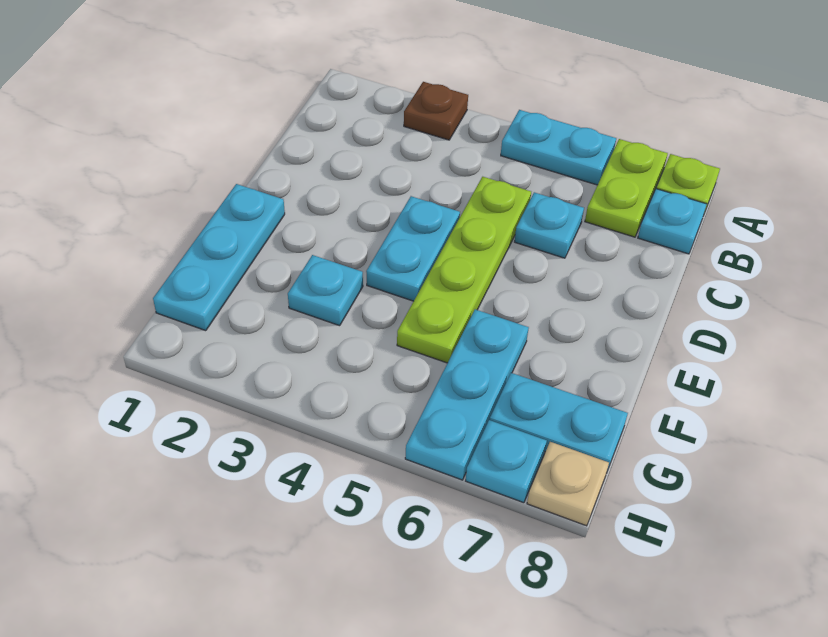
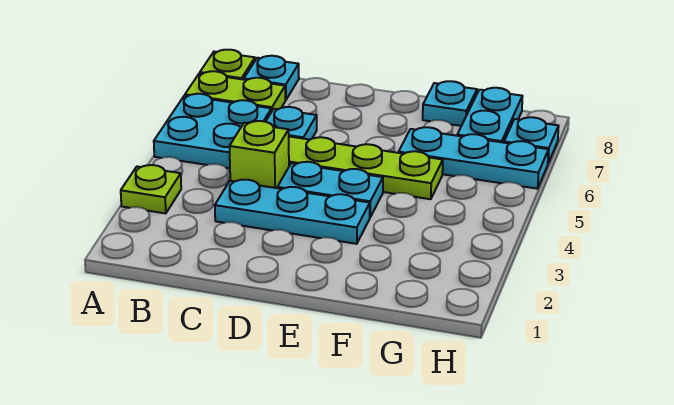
brown plate A3 level 1 -> lime plate A3 level 1
cyan plate A5:A6 level 1 -> cyan plate A5:B6 level 1
none -> lime brick C4 level 1
cyan plate E1:G1 level 1 -> cyan plate C3:E3 level 1
cyan plate F3 level 1 -> cyan plate F8 level 1
tan plate H8 level 1 -> none

